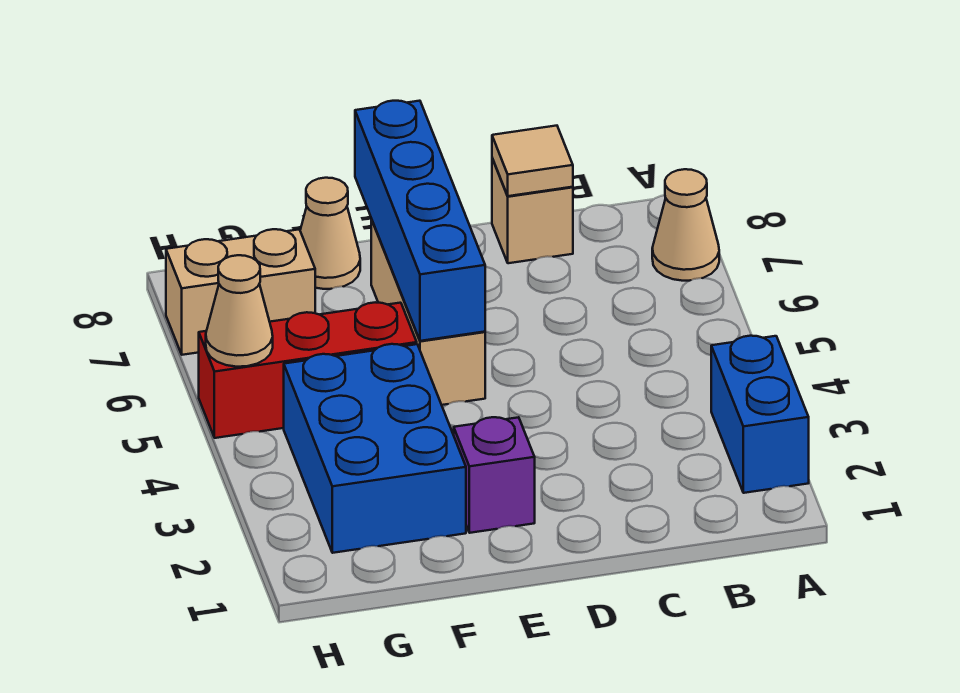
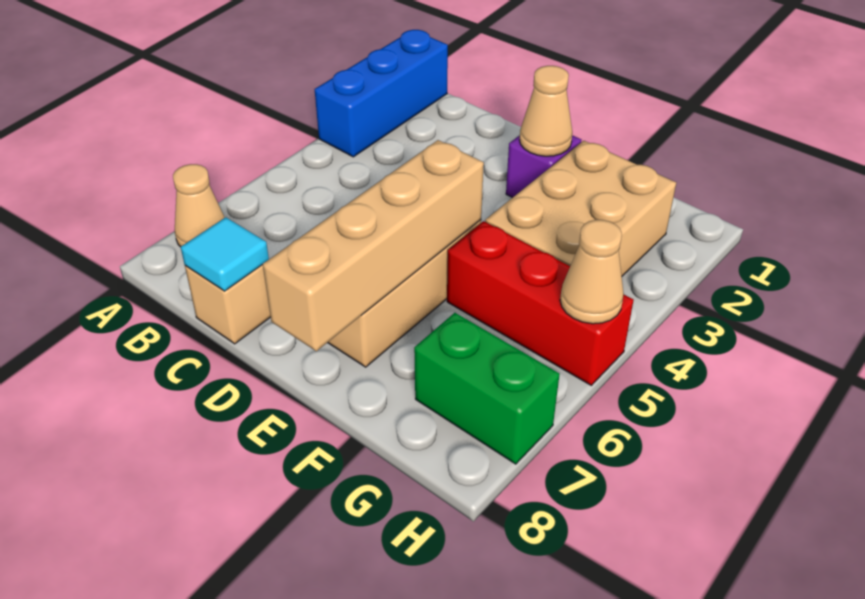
blue brick A2:A3 level 1 -> blue brick A1:A3 level 1
tan tile C8 level 2 -> cyan tile C8 level 2
blue brick E5:E8 level 2 -> tan brick E5:E8 level 2
blue brick F2:G4 level 1 -> tan brick F2:G4 level 1
tan cone F8 level 1 -> tan cone E2 level 2
tan brick G7:H7 level 1 -> green brick G7:H7 level 1

